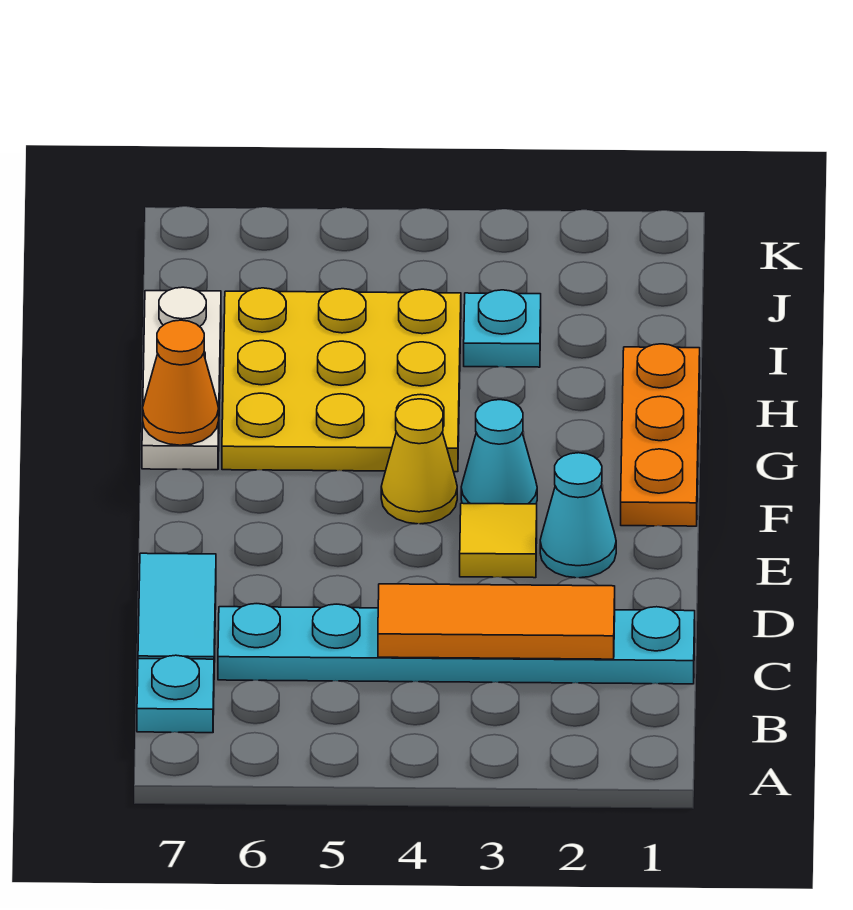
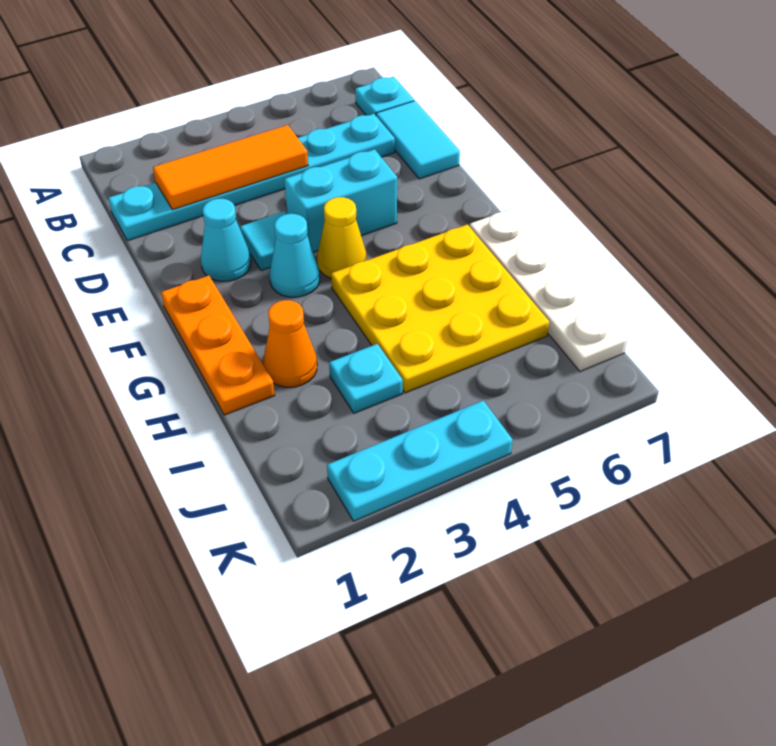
yellow tile E3 level 1 -> cyan tile E3 level 1
none -> cyan brick E4:E5 level 1
white plate G7:I7 level 1 -> white plate G7:J7 level 1
orange cone G7 level 2 -> orange cone H2 level 1
none -> cyan plate K2:K4 level 1

